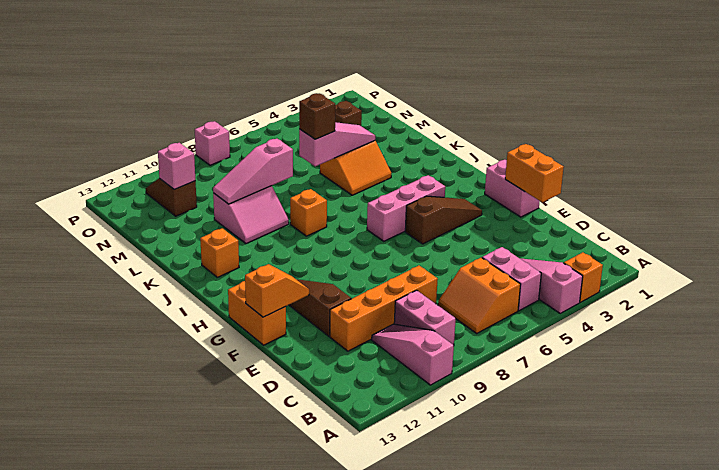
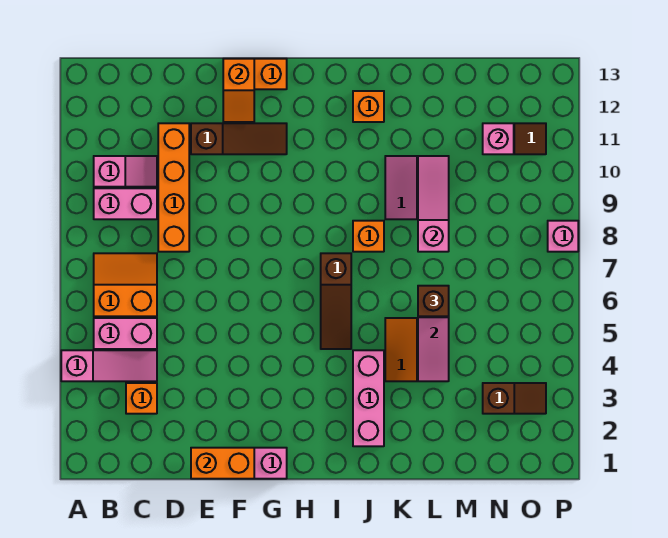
orange brick A3 level 1 -> orange brick C3 level 1
pink slope A10:C10 level 1 top A -> pink slope B10:C10 level 1 top B
brown slope G3:G5 level 1 top 5 -> brown slope I5:I7 level 1 top 7
pink brick H4:H6 level 1 -> pink brick J2:J4 level 1

